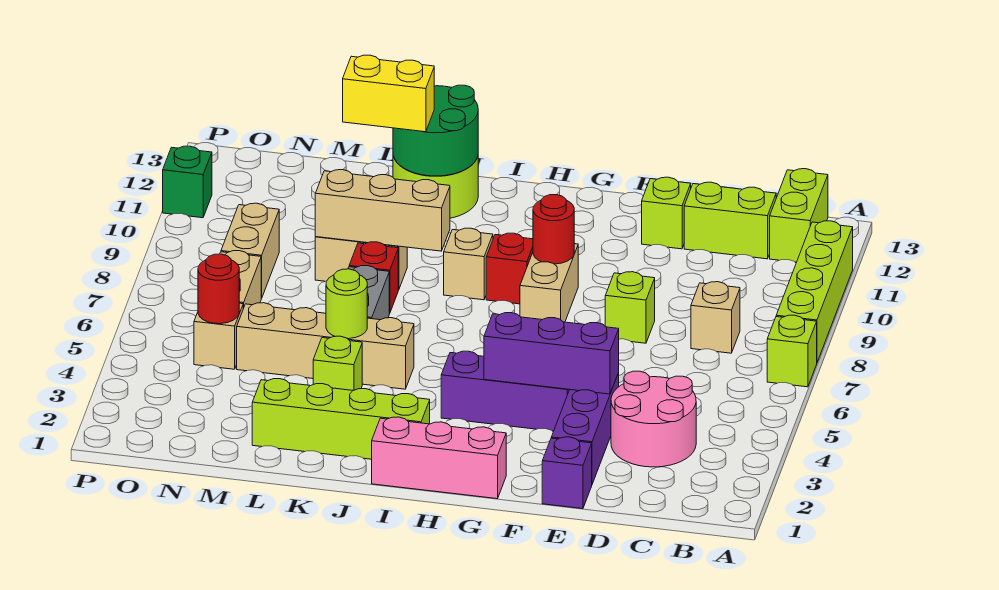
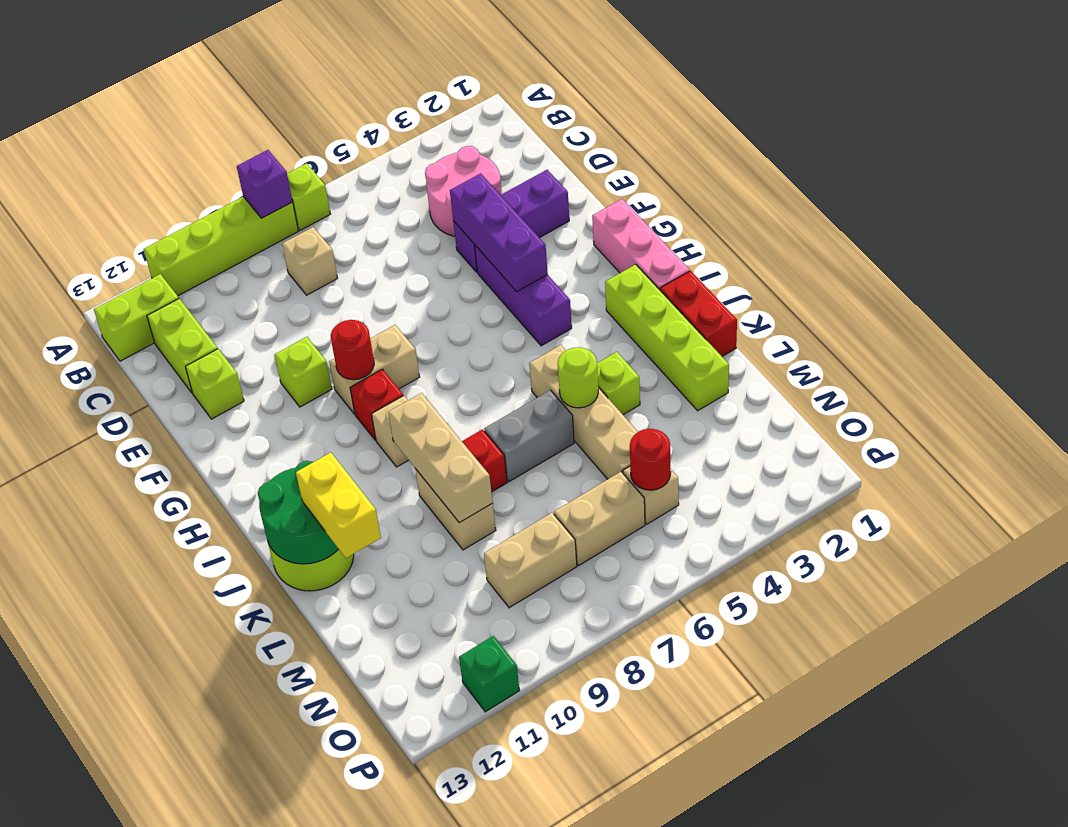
purple brick E1 level 1 -> purple brick A8 level 2
lime brick E8 level 1 -> lime brick F10 level 1
none -> red brick J1:K1 level 1

